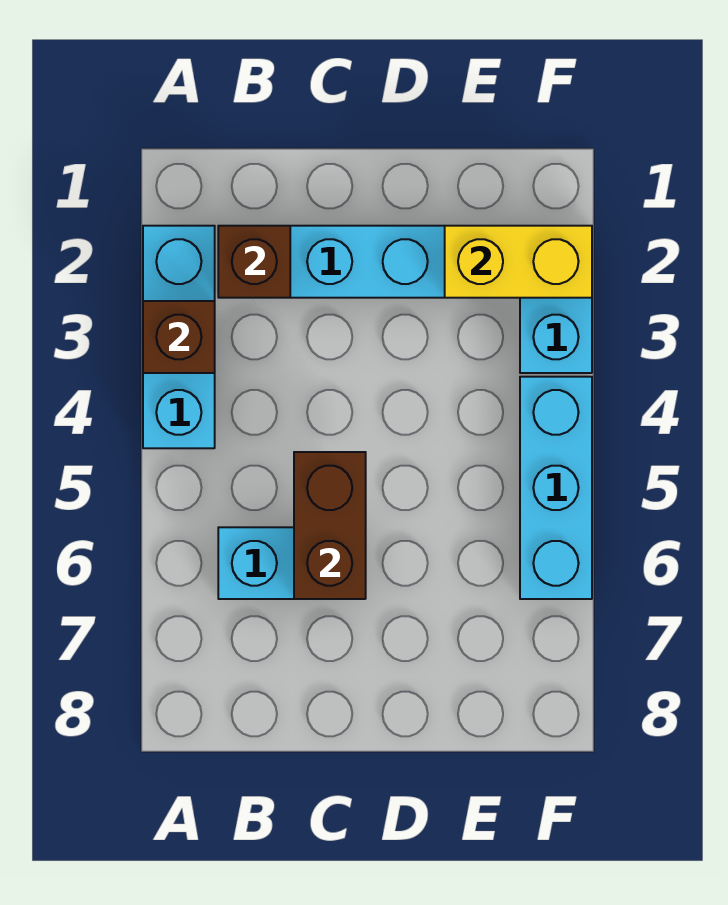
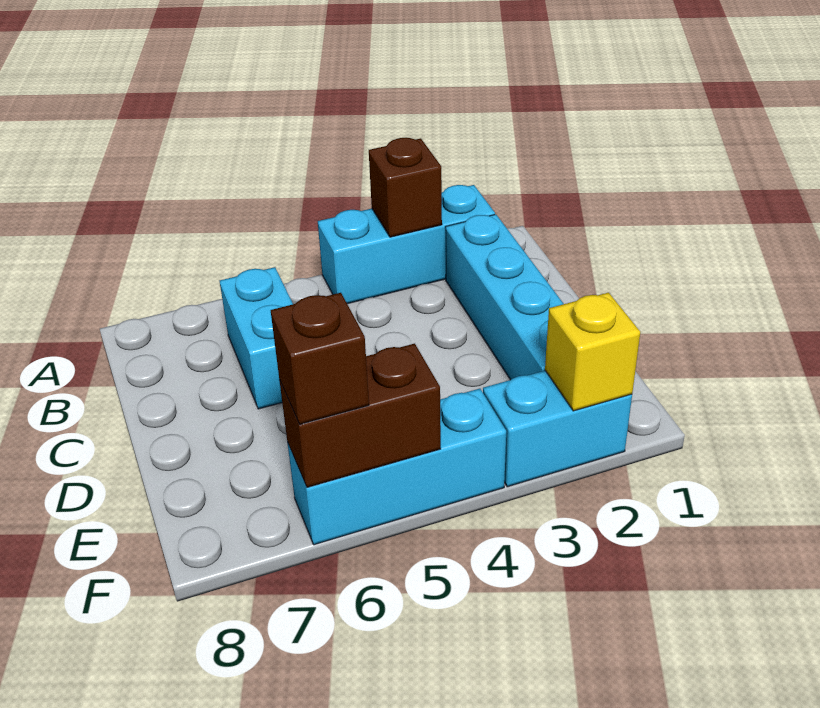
brown brick B2 level 2 -> brown brick F6 level 3
brown brick C5:C6 level 2 -> brown brick F5:F6 level 2
yellow brick E2:F2 level 2 -> yellow brick F2 level 2

